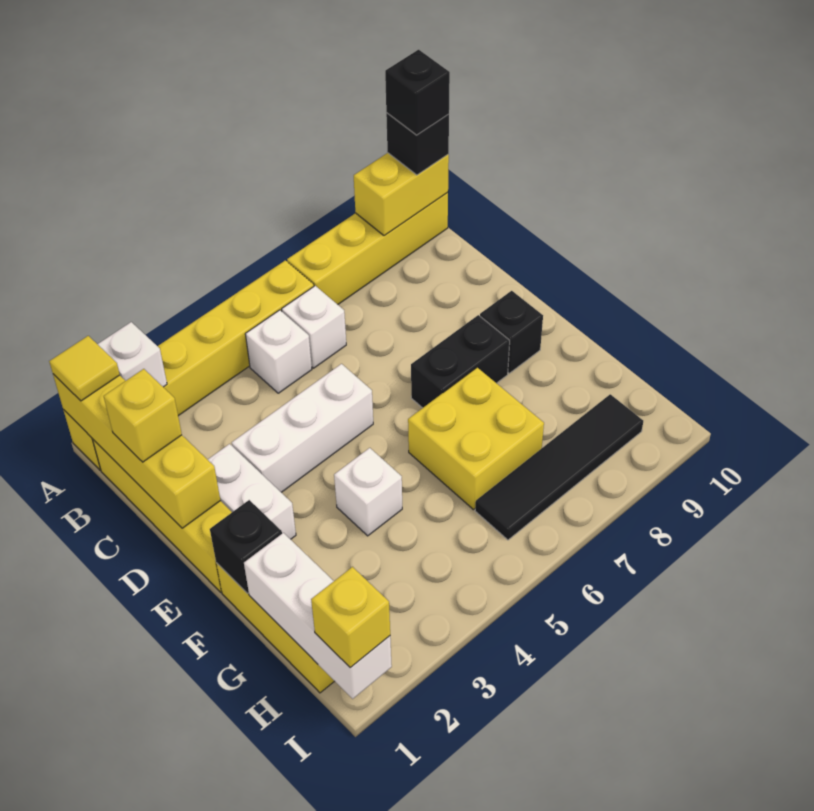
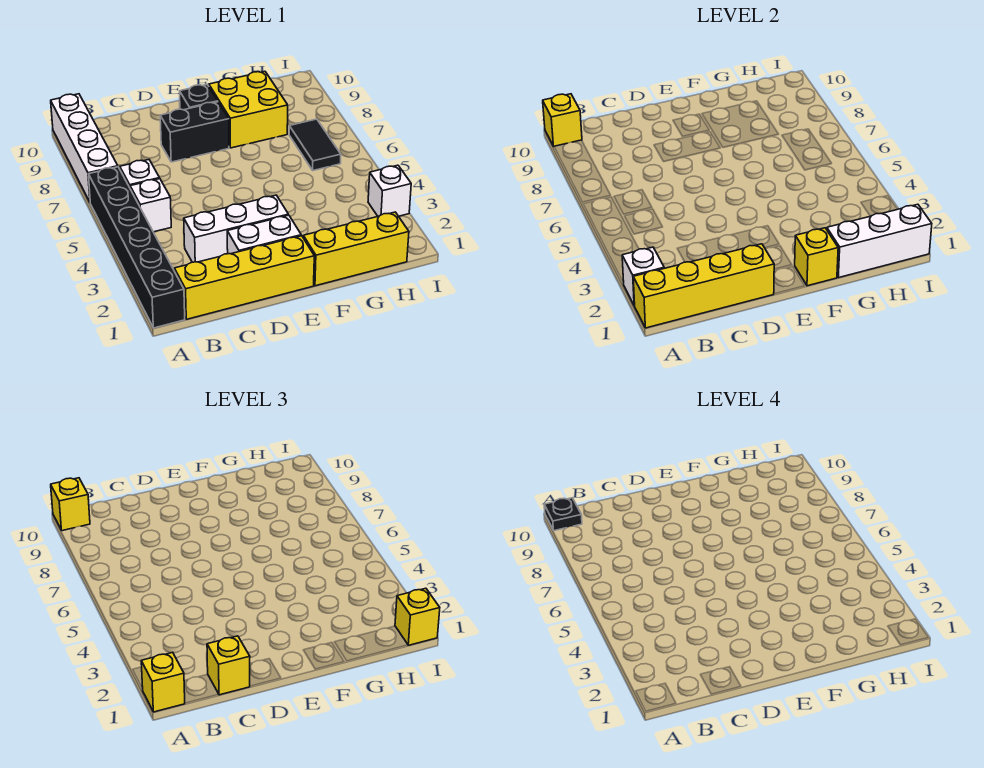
yellow brick A1:A6 level 1 -> black brick A1:A6 level 1
yellow tile A1 level 3 -> yellow brick A1 level 3
yellow brick A7:A10 level 1 -> white brick A7:A10 level 1
yellow brick A9:A10 level 2 -> yellow brick A10 level 2
black brick A10 level 3 -> yellow brick A10 level 3
black brick A10 level 4 -> black plate A10 level 4
white brick D3:D5 level 1 -> white brick C3:E3 level 1
black brick E7:E8 level 1 -> black brick D8:E8 level 1
black brick F1 level 2 -> yellow brick F1 level 2
white brick F4 level 1 -> white brick I3 level 1
yellow brick F6:G7 level 1 -> yellow brick F8:G9 level 1
black tile H6:H9 level 1 -> black tile H6:H7 level 1

